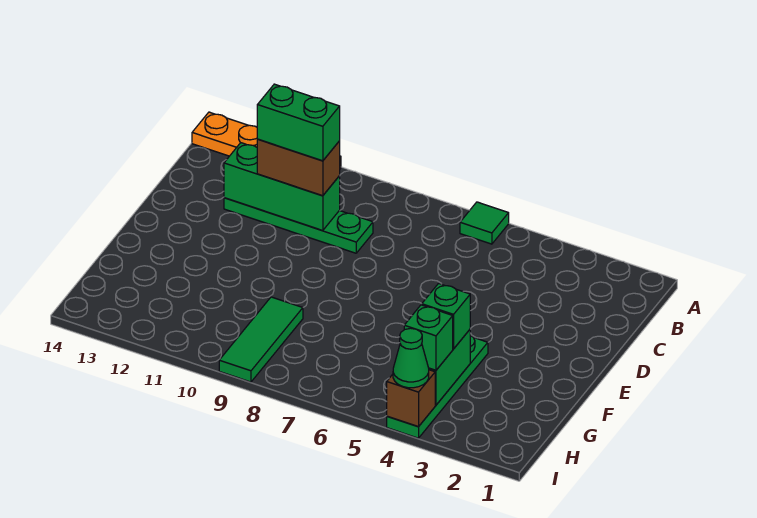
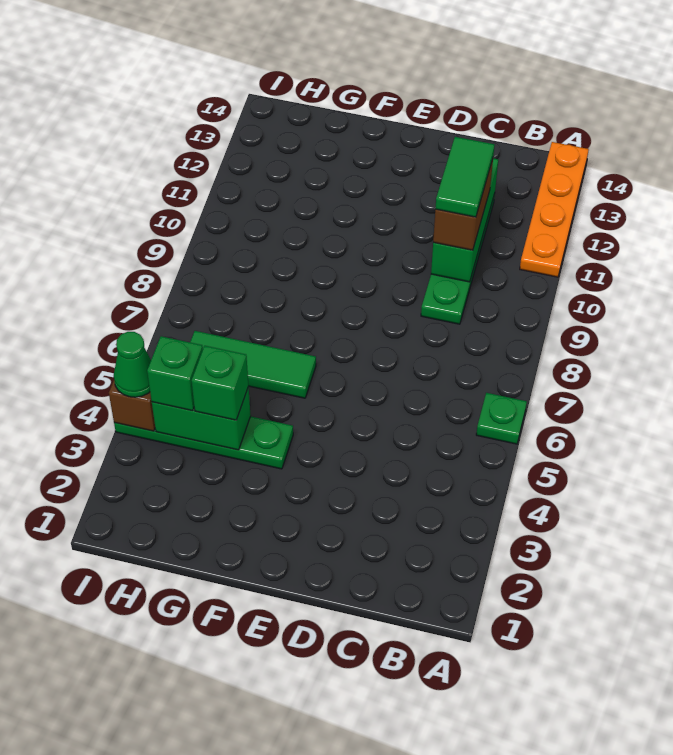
green tile A6 level 1 -> green plate A6 level 1
green brick C10:C11 level 4 -> green tile C10:C11 level 4
green tile G9:I9 level 1 -> green tile F6:H6 level 1

